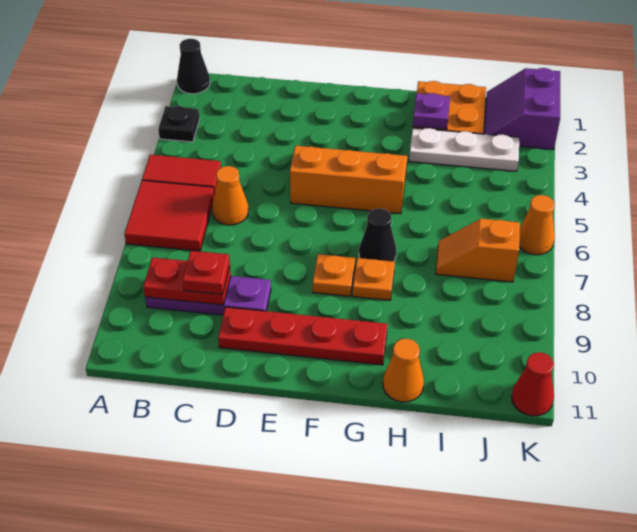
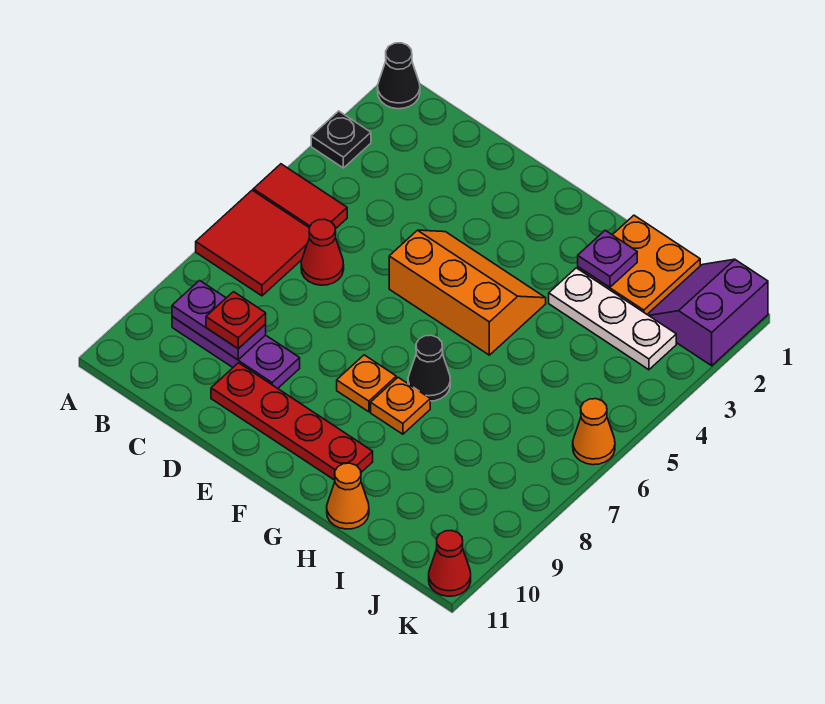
red plate B9:C9 level 2 -> purple plate B9:C9 level 2
orange cone C6 level 1 -> red cone C6 level 1
orange slope I7:J7 level 1 top J -> none

